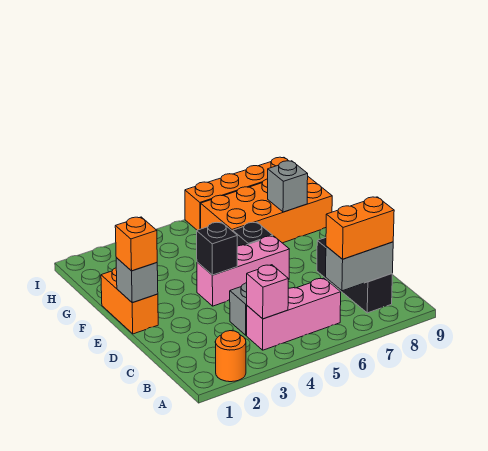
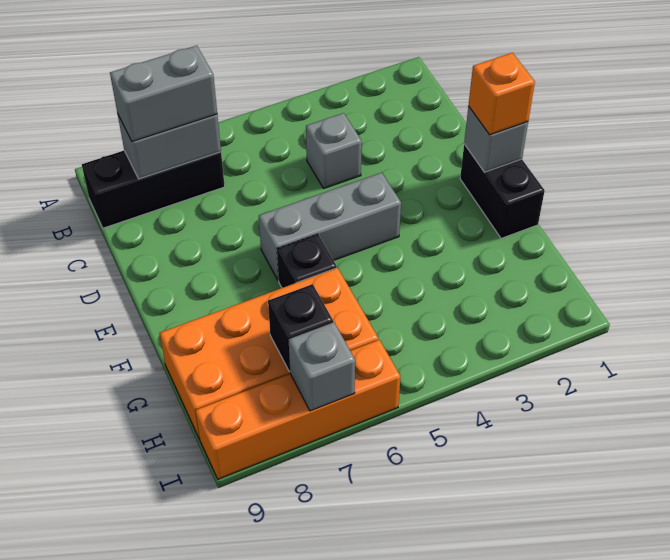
orange round brick A2 level 1 -> none
pink brick B4:B6 level 1 -> none
pink brick B4 level 2 -> none
orange brick B7:B8 level 3 -> grey brick B7:B8 level 3
black brick B8:D8 level 1 -> black brick B7:B9 level 1
orange brick E1:F1 level 1 -> black brick E1:F1 level 1
pink brick E4:E6 level 1 -> grey brick E4:E6 level 1
black brick E4 level 2 -> black brick H7 level 2
grey brick G8 level 2 -> grey brick I7 level 2

